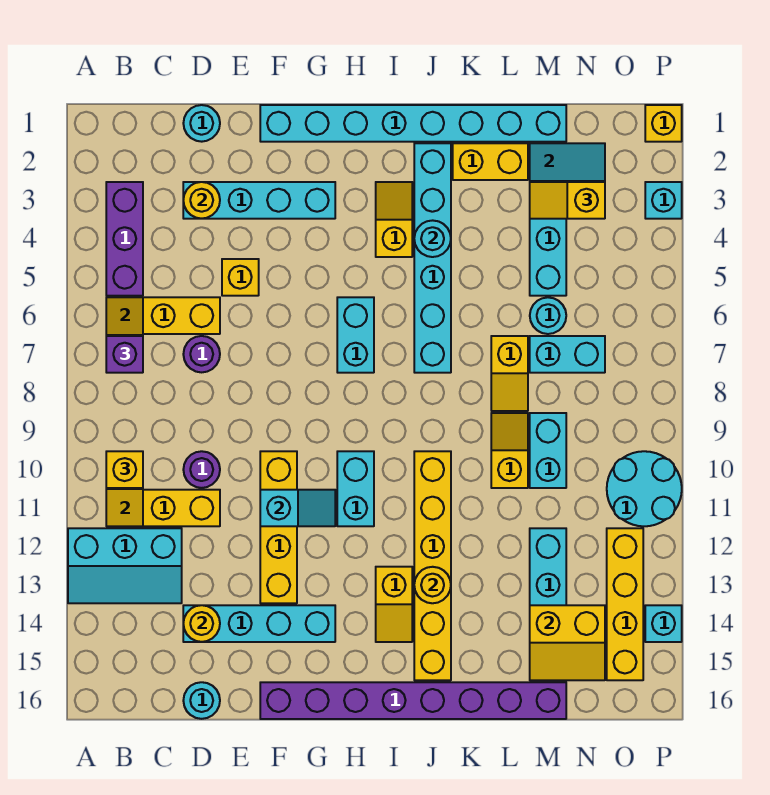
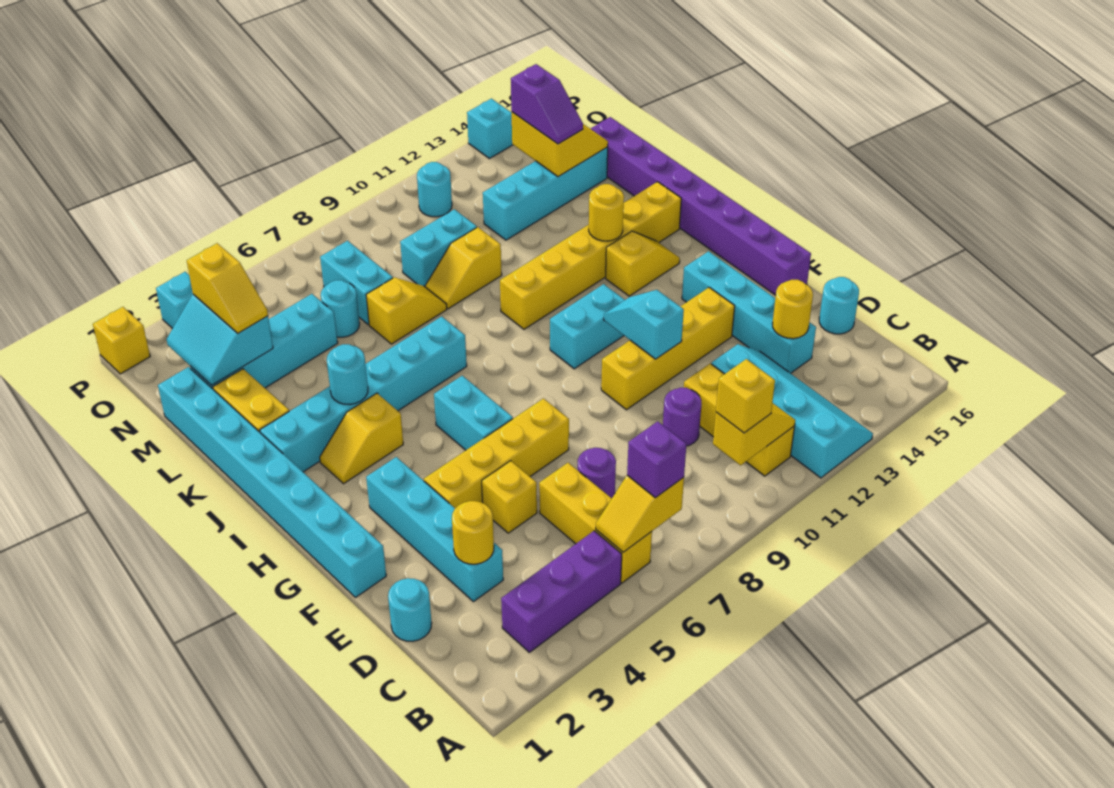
cyan slope A12:C13 level 1 top 12 -> cyan slope A12:D13 level 1 top 12
cyan brick H6:H7 level 1 -> cyan brick G6:H6 level 1
none -> purple slope M14:N14 level 3 top N
cyan round brick O10:P11 level 1 -> cyan round brick O11 level 1
yellow brick O12:O15 level 1 -> yellow brick F4:F7 level 1

